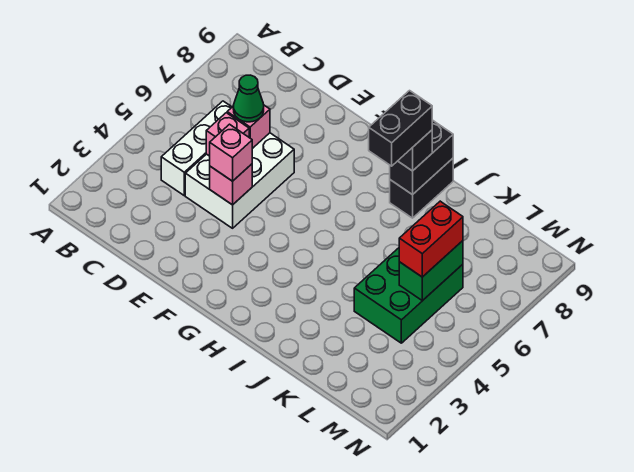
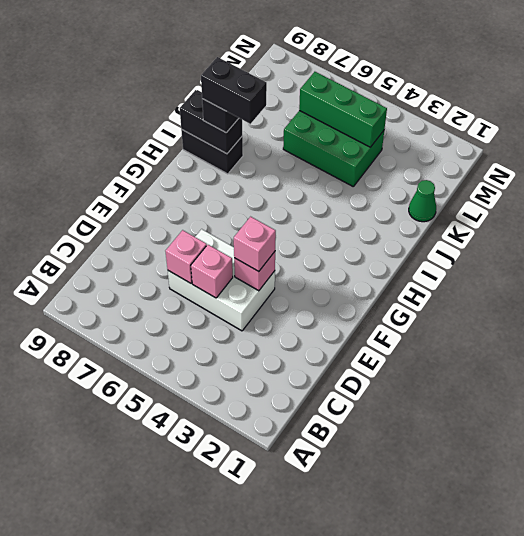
white brick C4:C6 level 1 -> none
green cone D6 level 3 -> green cone K1 level 1
green brick L5:L6 level 2 -> green brick L4:L6 level 2
red brick L5:L6 level 3 -> none

